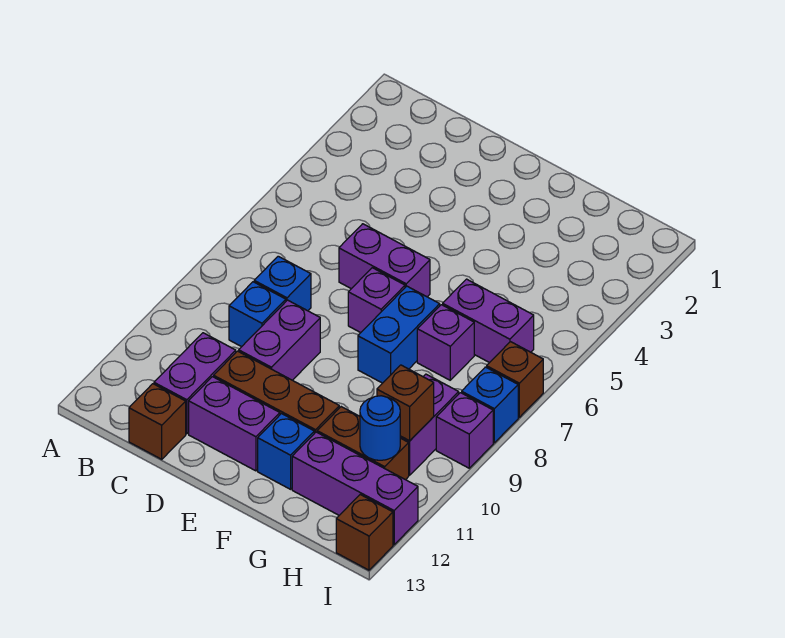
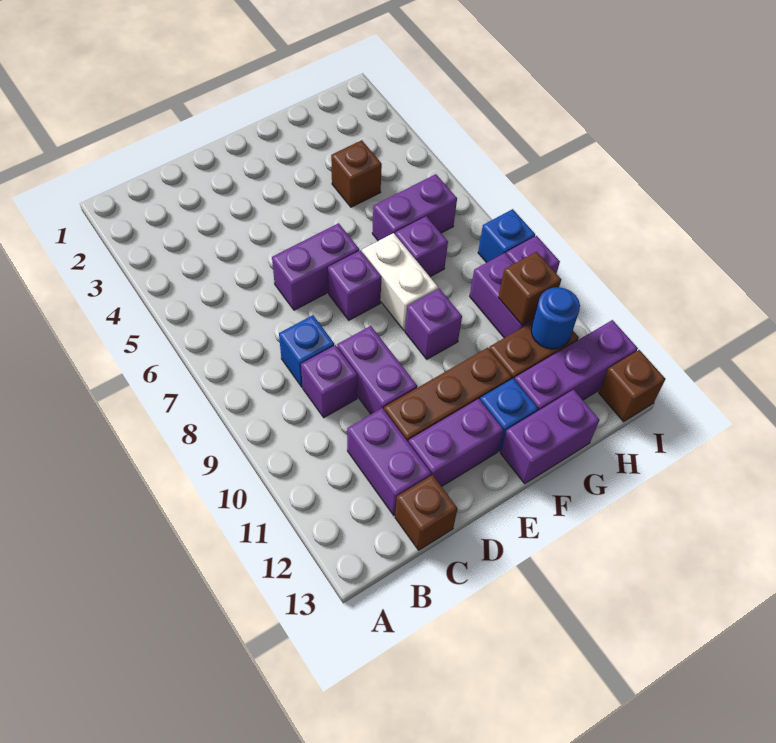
blue brick C9 level 1 -> purple brick C9 level 1
blue brick F7:F8 level 1 -> white brick F7:F8 level 1
none -> purple brick F9 level 1
none -> purple brick F13:G13 level 1
brown brick I7 level 1 -> brown brick G4 level 1

